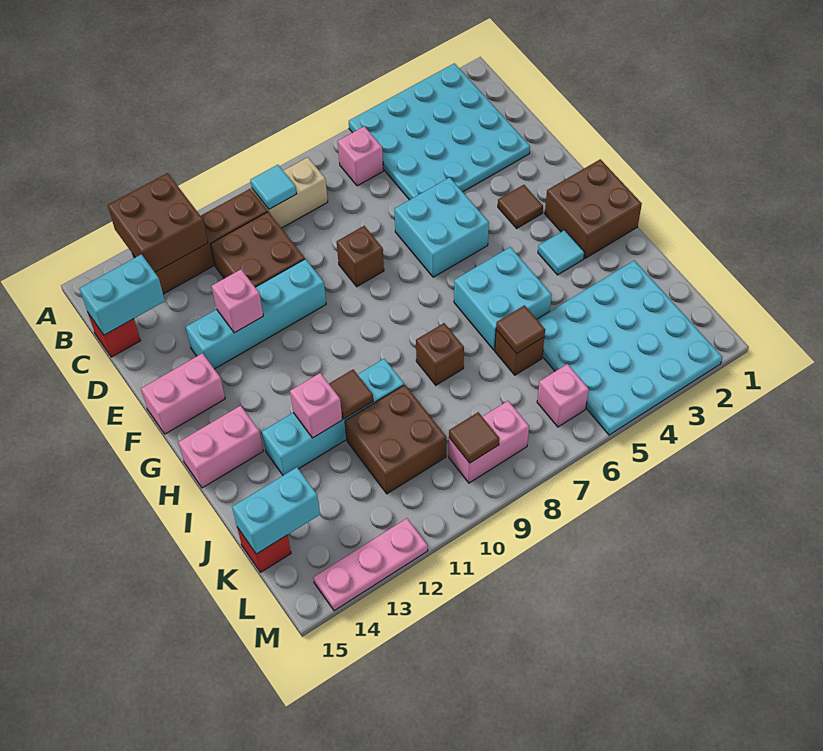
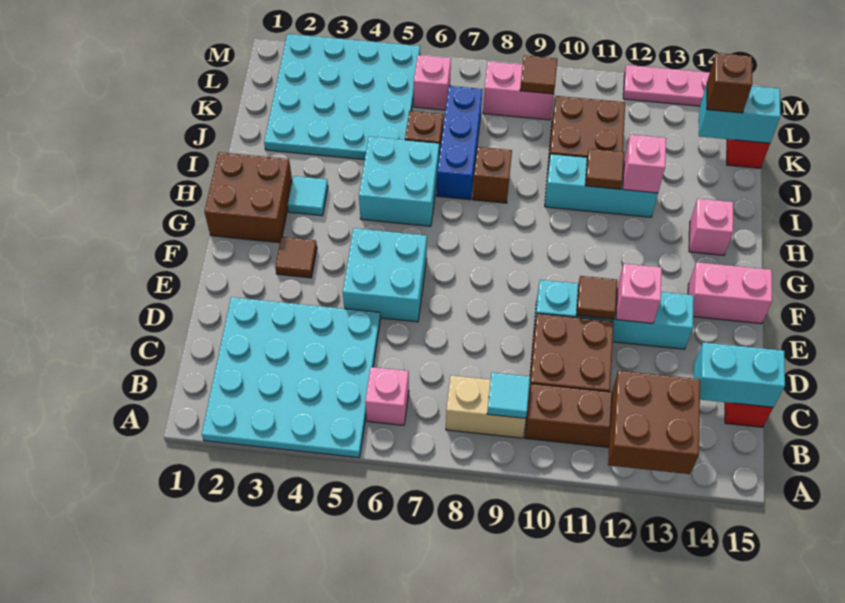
brown brick E8 level 1 -> brown brick K14 level 3
pink brick H14:H15 level 1 -> pink brick H14 level 1
none -> blue brick I7:K7 level 1
cyan brick I10:I13 level 1 -> cyan brick I10:I12 level 1
brown tile J6 level 2 -> brown tile E11 level 2

